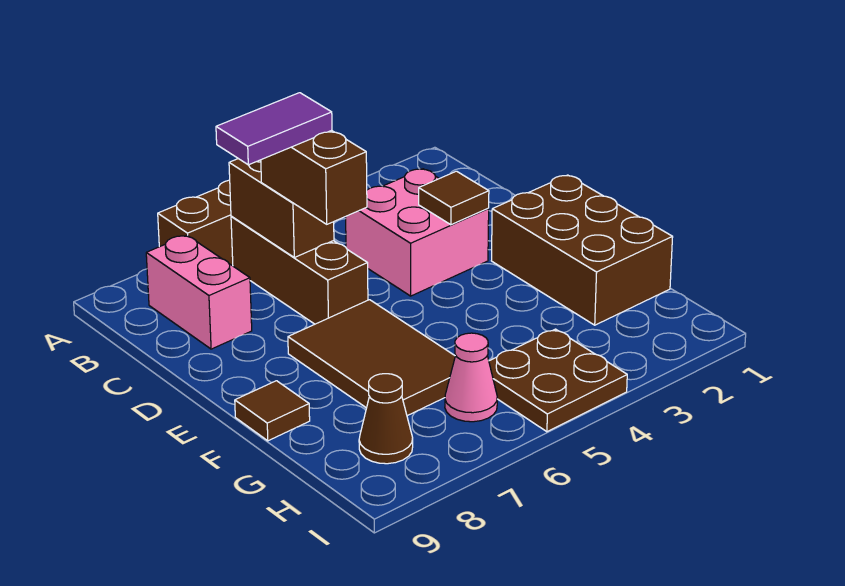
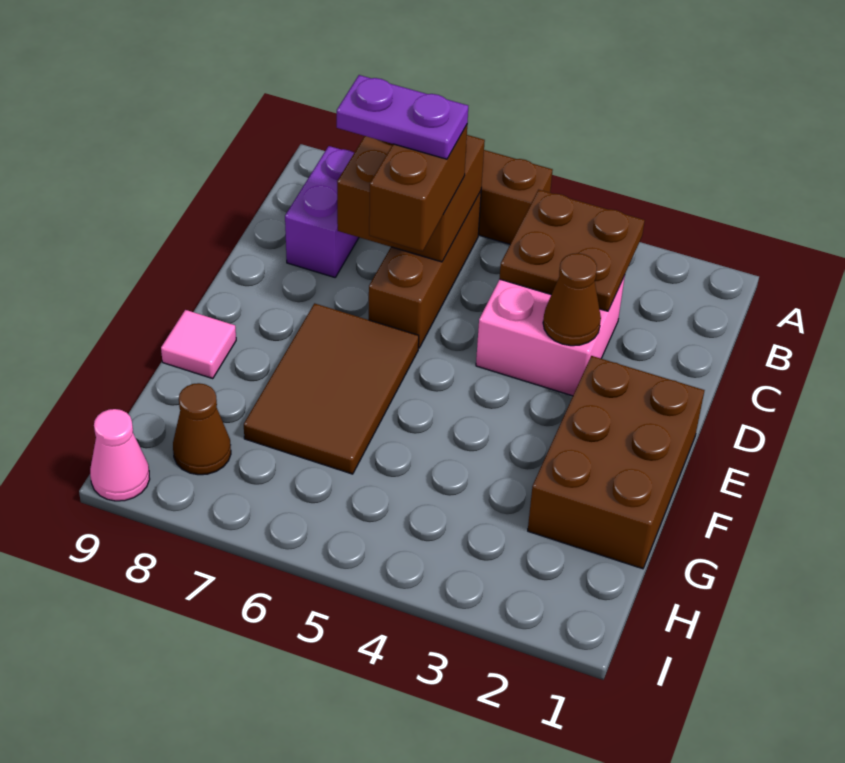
brown brick B6:C6 level 2 -> brown brick B6:C7 level 2
pink brick B8:C8 level 1 -> purple brick B8:C8 level 1
purple tile C6:C7 level 4 -> purple plate C6:C7 level 4
brown tile D3 level 2 -> brown cone D3 level 2
brown tile F9 level 1 -> pink tile F9 level 1
brown plate H4:I5 level 1 -> brown plate B3:C4 level 2
pink cone H6 level 1 -> pink cone I9 level 1

